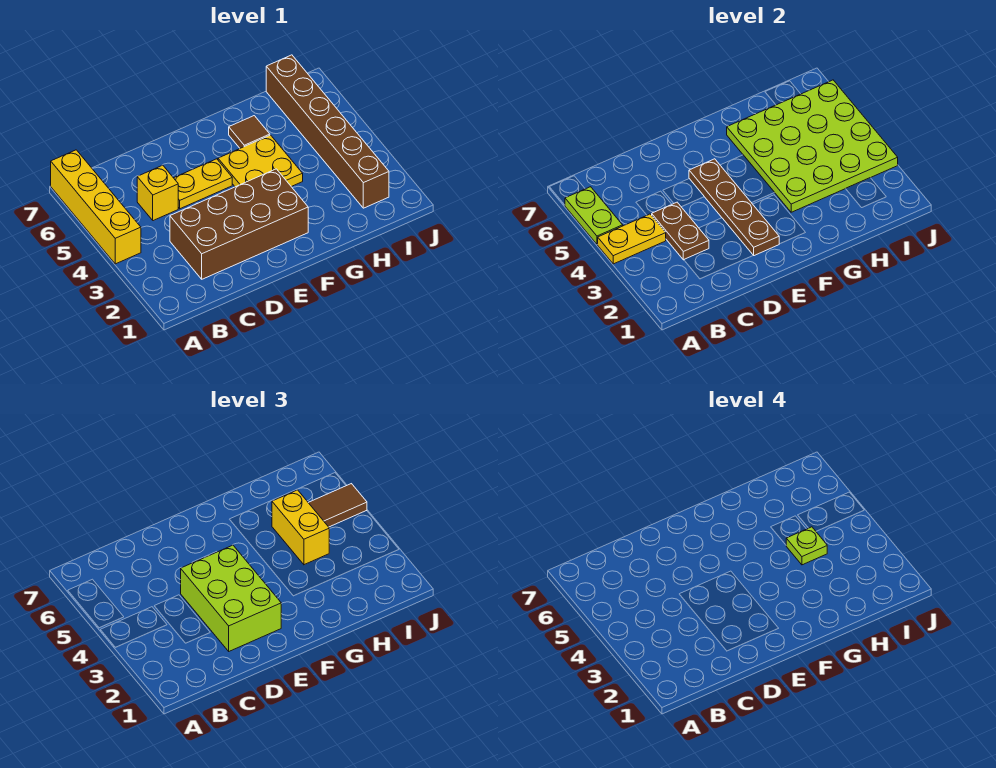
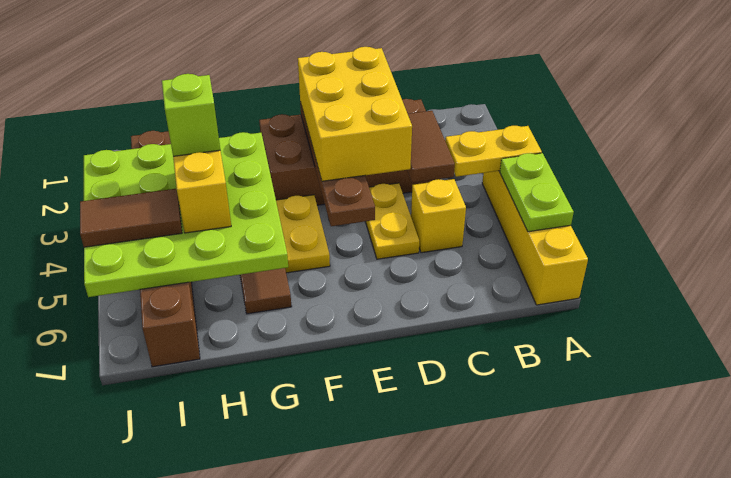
brown plate C3:C4 level 2 -> brown tile C3:C4 level 2
lime brick D2:E4 level 3 -> yellow brick D2:E4 level 3
yellow plate D5:E5 level 1 -> yellow plate D4:D5 level 1
lime plate H4 level 4 -> lime brick H4 level 4

